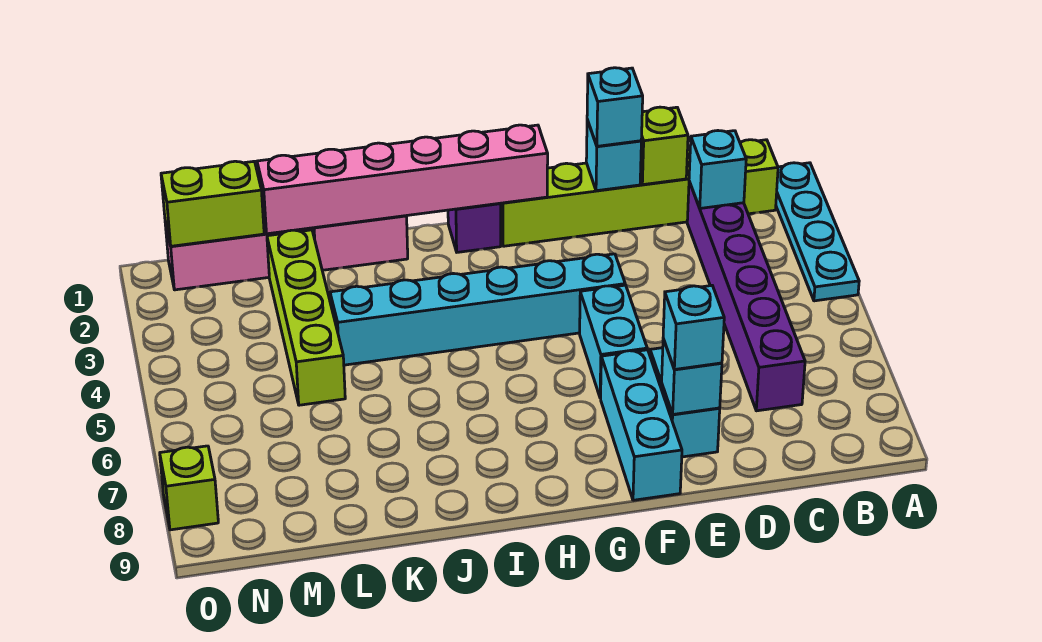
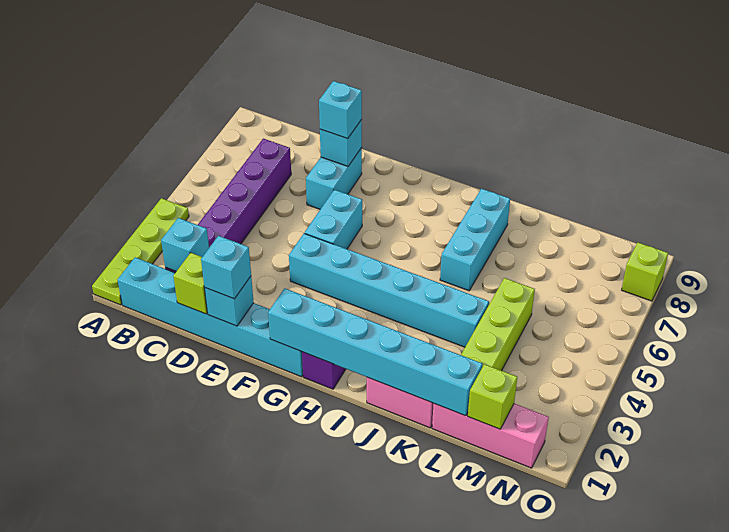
cyan plate A1:A4 level 1 -> lime plate A1:A4 level 1
lime brick B1:G1 level 1 -> cyan brick B1:G1 level 1
cyan brick F7:F9 level 1 -> cyan brick J6:J8 level 1
pink brick G1:L1 level 2 -> cyan brick G1:L1 level 2
lime brick M1:N1 level 2 -> lime brick M1 level 2

